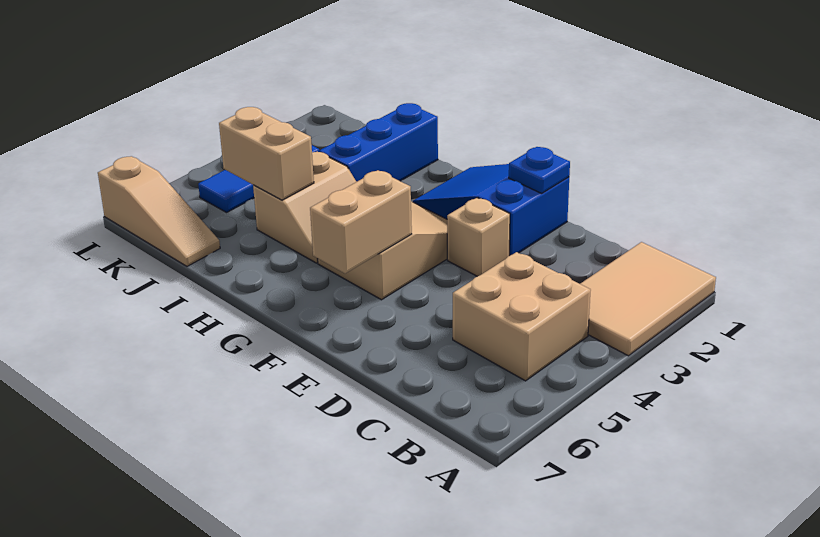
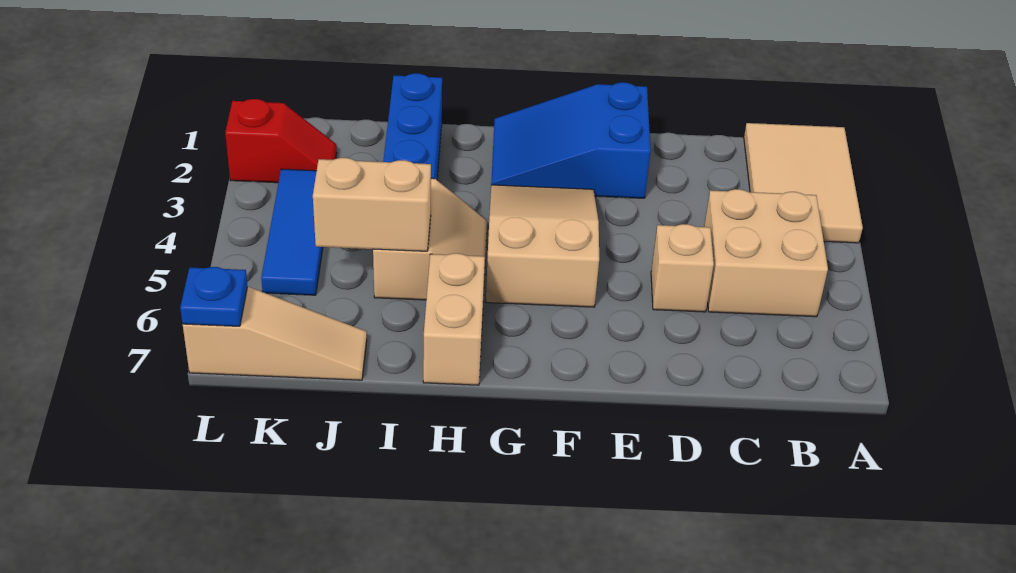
blue plate E1 level 2 -> blue plate L7 level 2
tan brick E3 level 1 -> tan brick D5 level 1
tan brick F5:F6 level 2 -> tan brick H6:H7 level 1
none -> red slope K2:L2 level 1 top L

